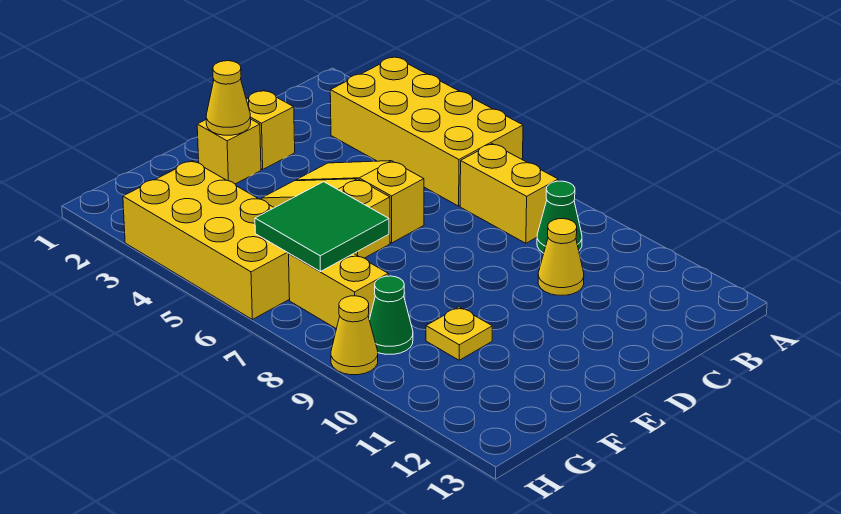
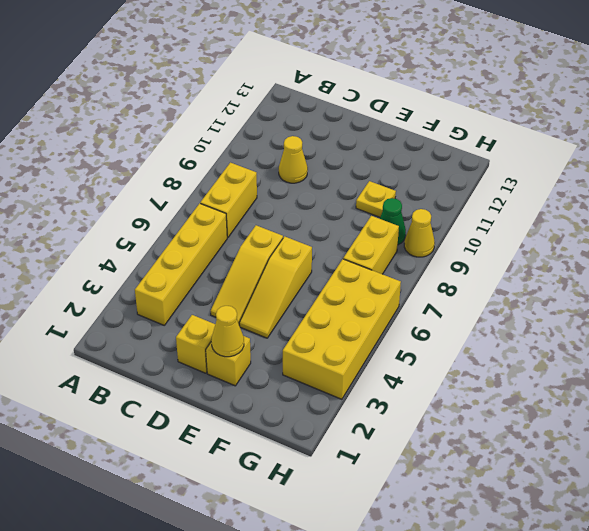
yellow brick A3:B6 level 1 -> yellow brick B3:B6 level 1
green cone B9 level 1 -> none
green tile F6:G7 level 2 -> none

